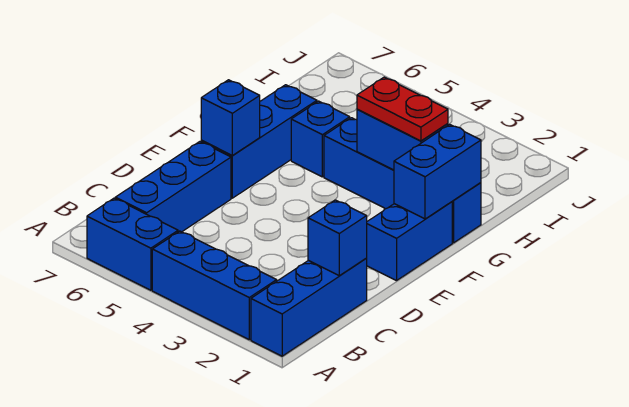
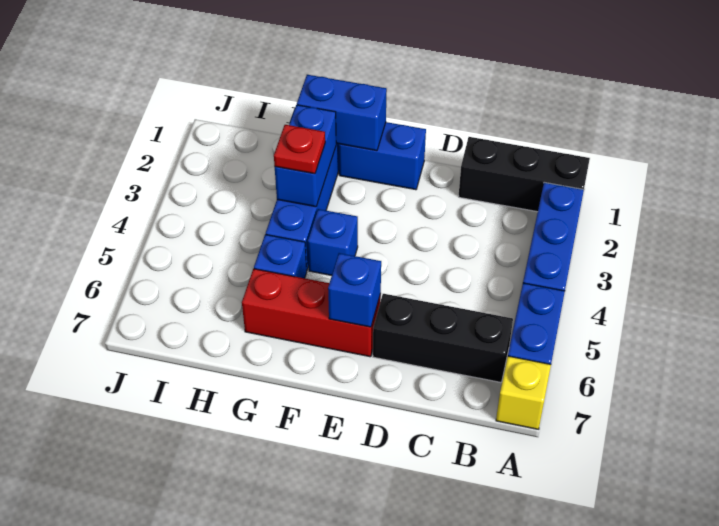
blue brick A1:C1 level 1 -> black brick A1:C1 level 1
none -> yellow brick A7 level 1
blue brick B6:D6 level 1 -> black brick B6:D6 level 1
blue brick C1 level 2 -> blue brick F4 level 1
blue brick E6:G6 level 1 -> red brick E6:G6 level 1
red plate G2:G3 level 3 -> red plate G3 level 3

